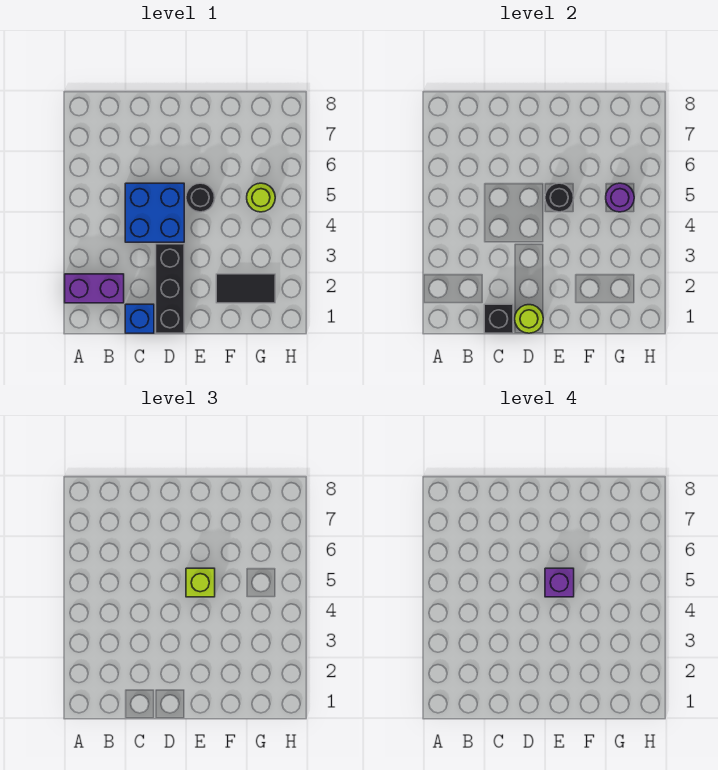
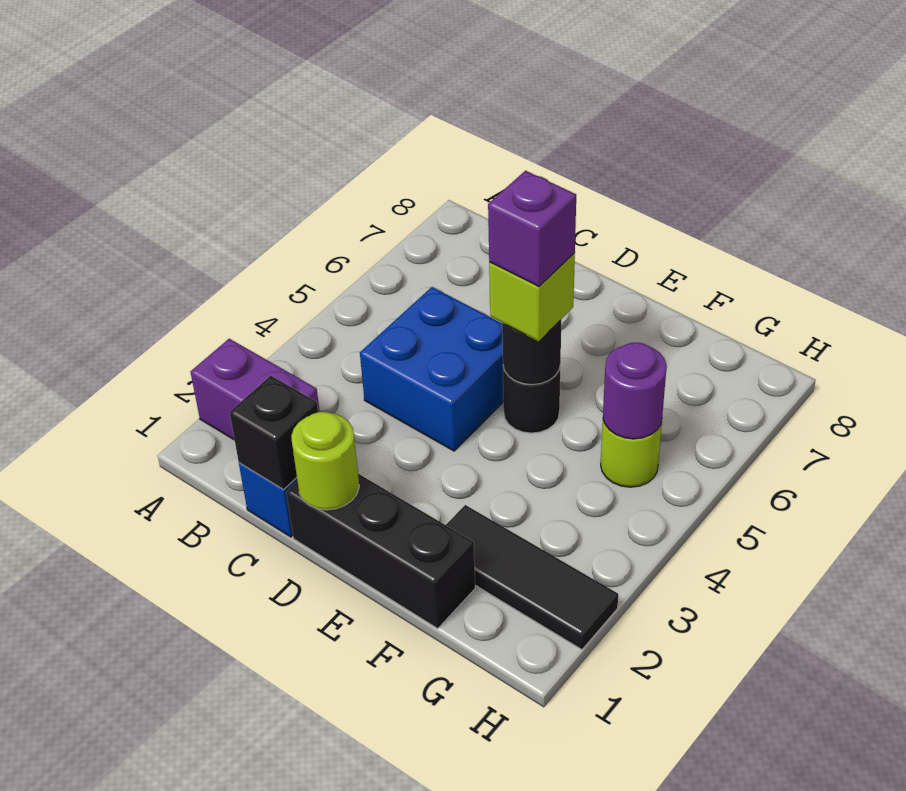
black brick D1:D3 level 1 -> black brick D1:F1 level 1
black tile F2:G2 level 1 -> black tile F2:H2 level 1

